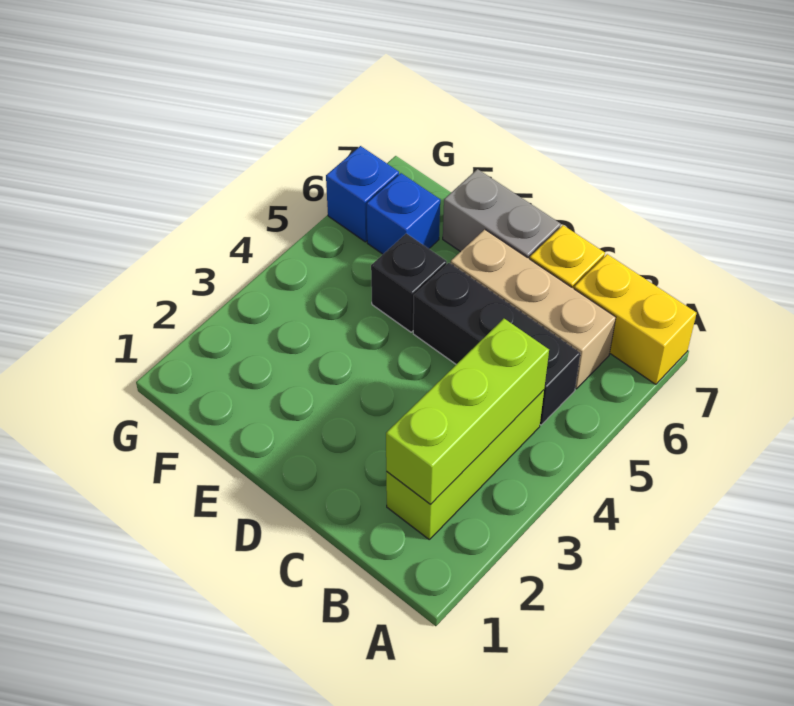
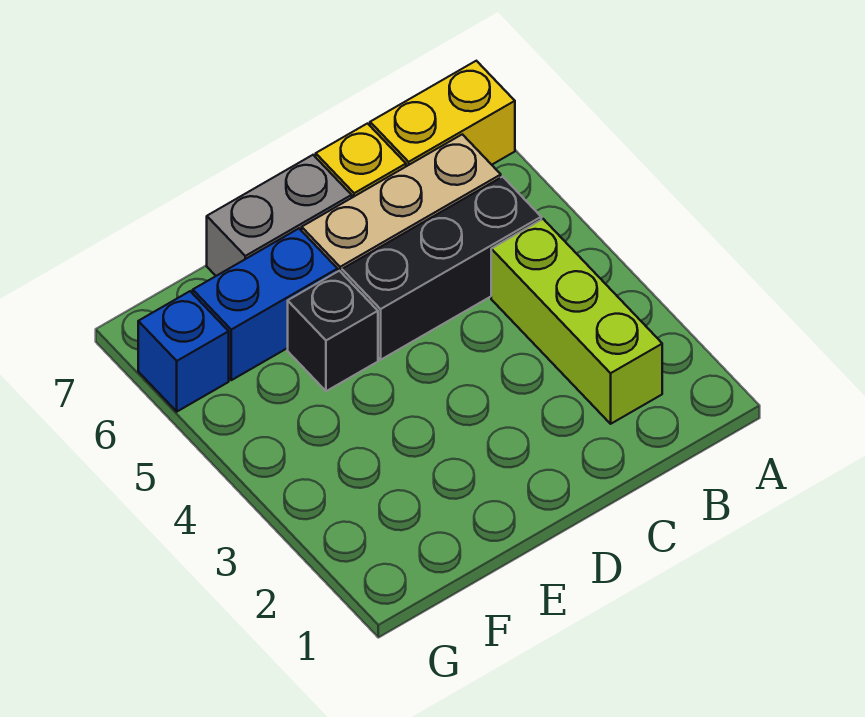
lime brick B2:B4 level 2 -> none
blue brick F6 level 1 -> blue brick E6:F6 level 1

